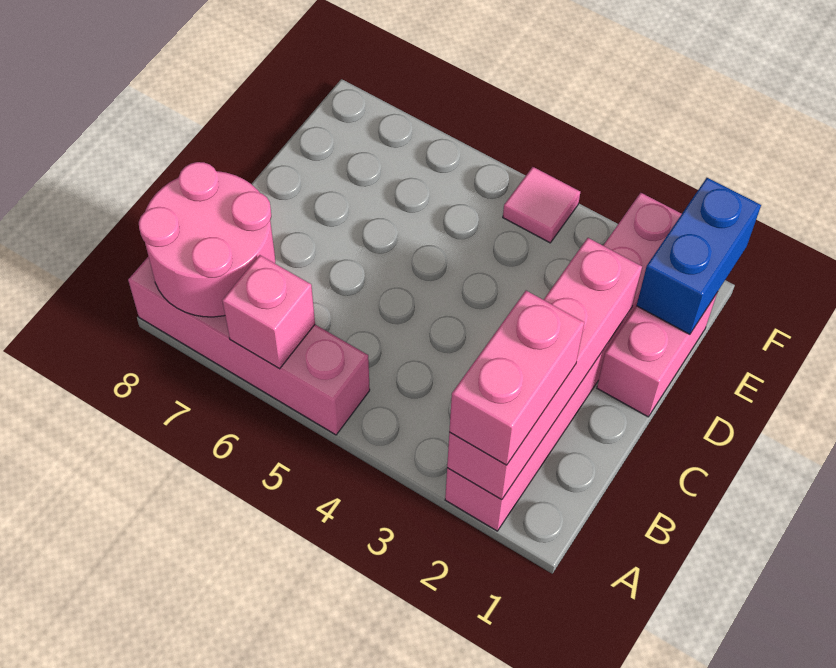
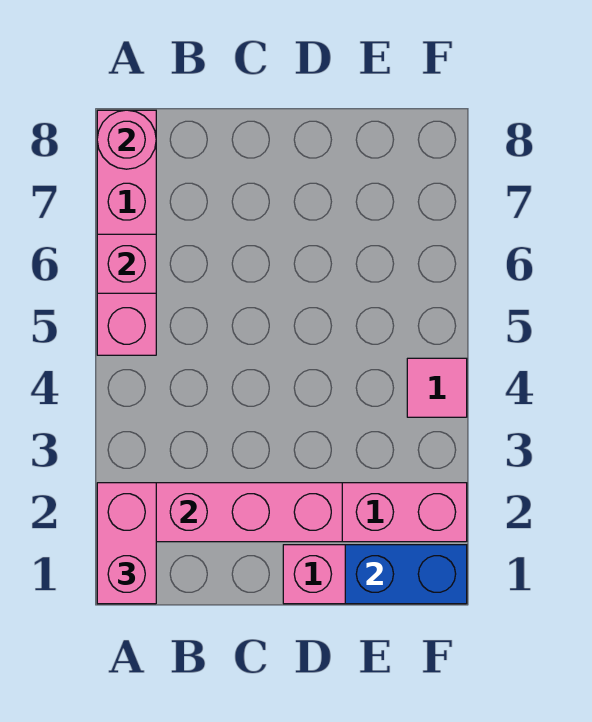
pink brick A2:B2 level 3 -> pink brick A1:A2 level 3
pink round brick A7:B8 level 2 -> pink round brick A8 level 2

